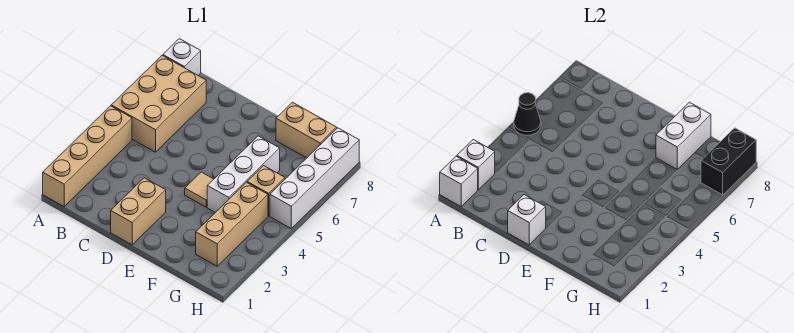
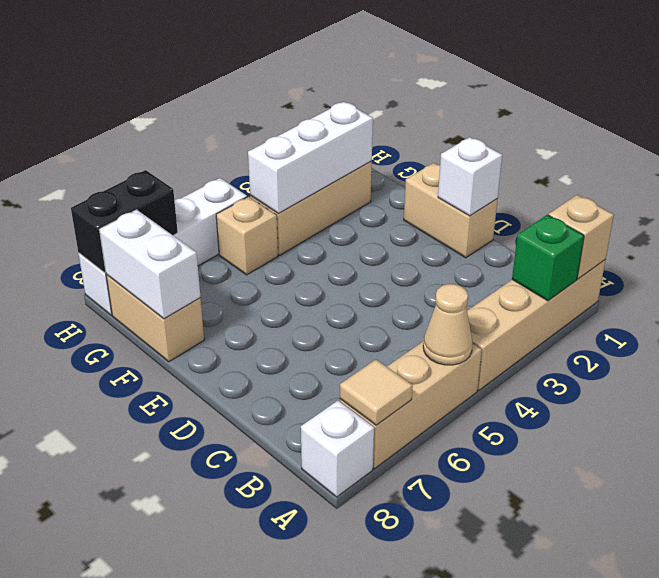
white brick A1 level 2 -> tan brick A1 level 2
white brick A2 level 2 -> green brick A2 level 2
tan brick A5:B7 level 1 -> tan brick A5:A7 level 1
black cone A5 level 2 -> tan cone A5 level 2
tan brick D1:D2 level 1 -> tan brick D1:E1 level 1
tan tile E4 level 1 -> tan tile A7 level 2
white brick F4:F6 level 1 -> white brick G2:G4 level 2
white brick F7:F8 level 2 -> white brick F8:G8 level 2

